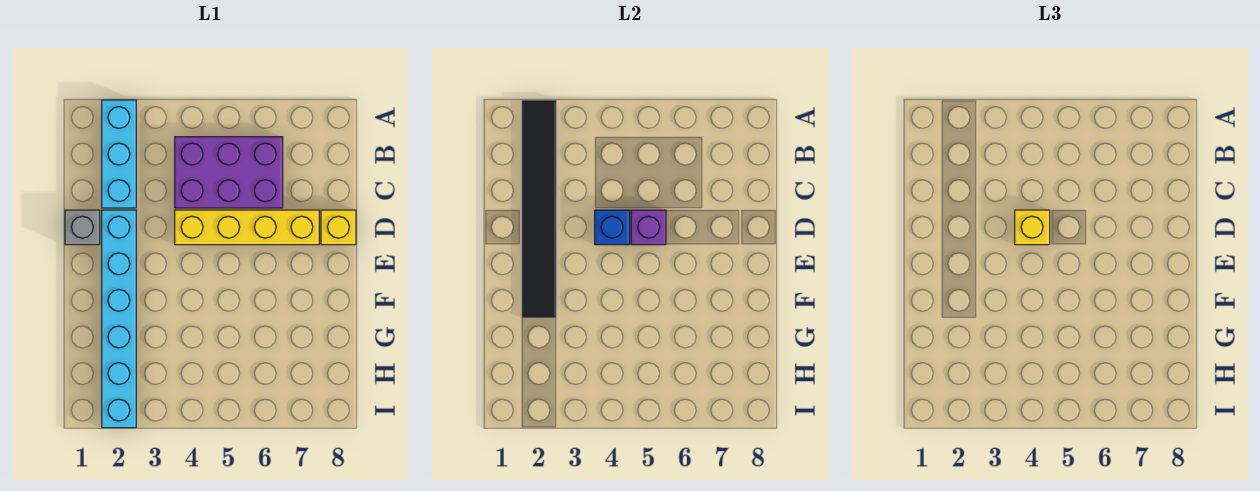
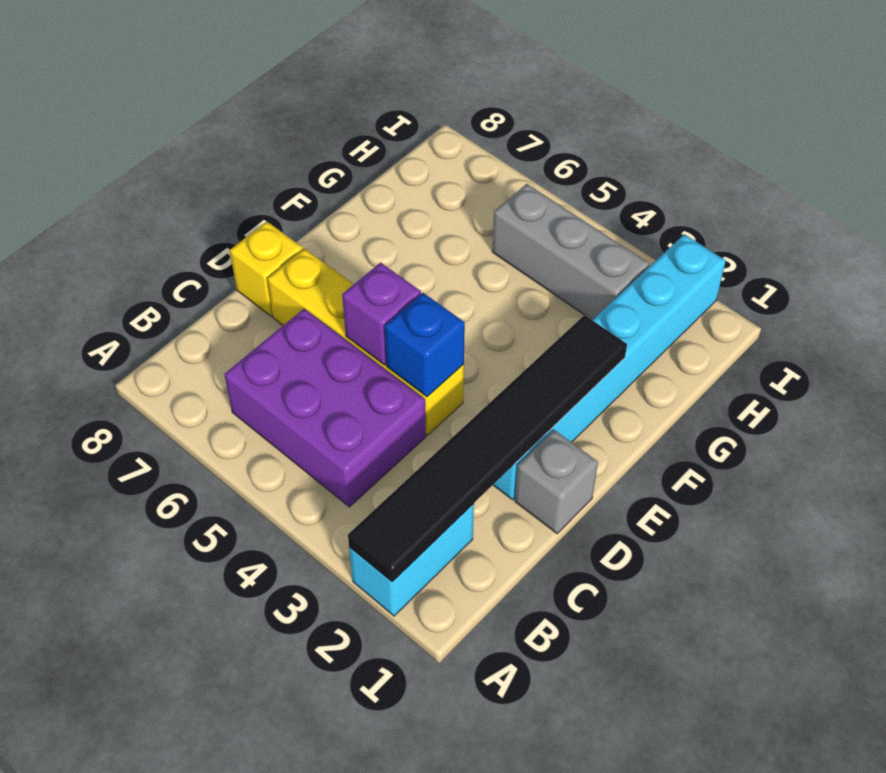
cyan brick A2:C2 level 1 -> cyan brick A2:B2 level 1
yellow brick D4 level 3 -> none
none -> grey brick H3:H5 level 1

